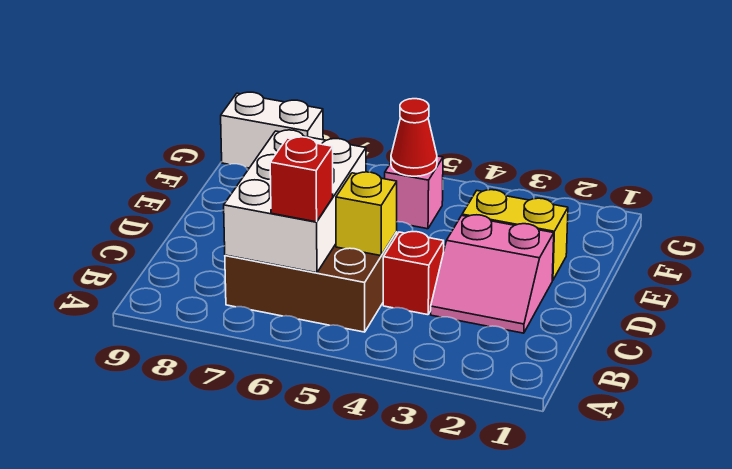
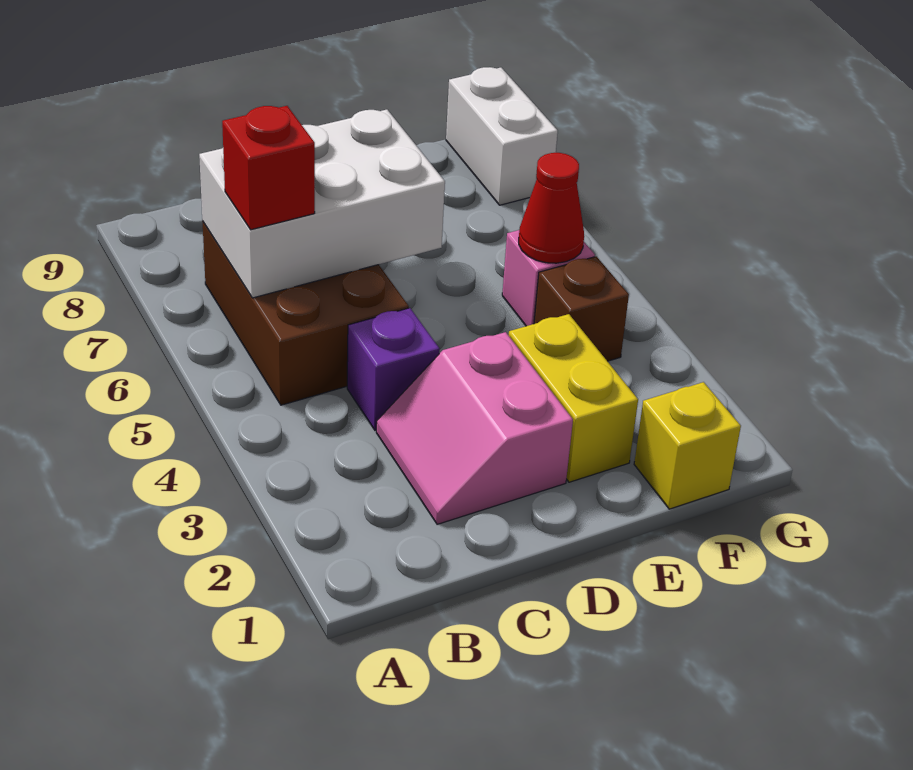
red brick C4 level 1 -> purple brick C4 level 1
yellow brick C5 level 2 -> yellow brick F1 level 1
none -> brown brick F4 level 1

